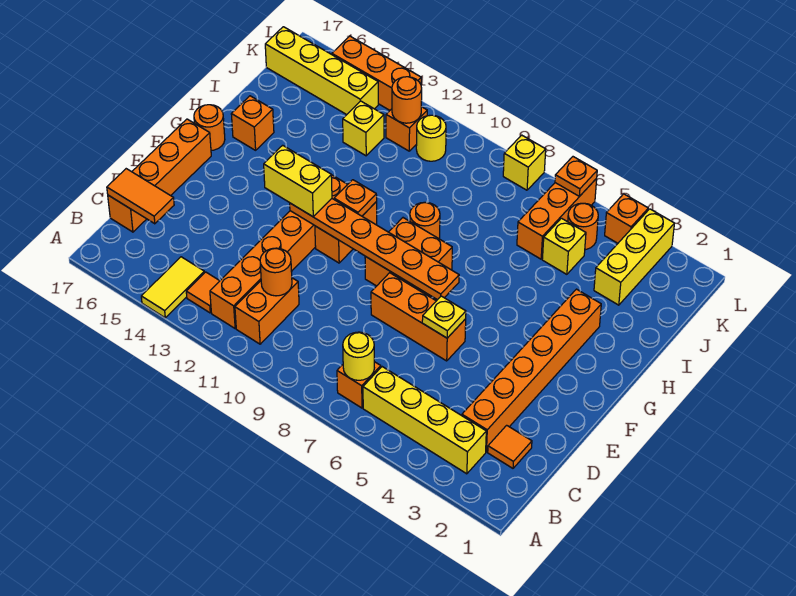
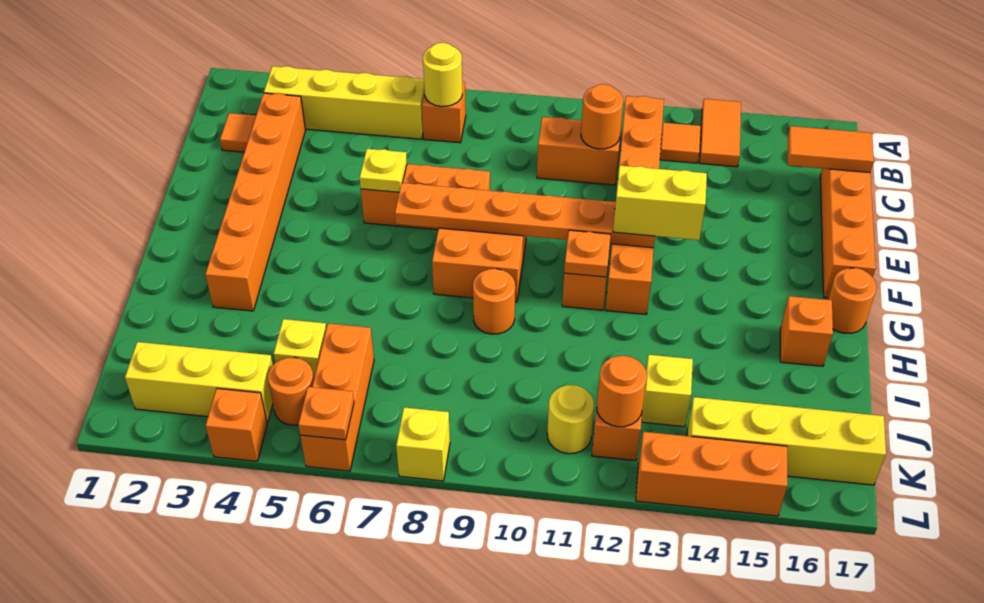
yellow tile A14:B14 level 1 -> orange tile A14:B14 level 1
orange brick B11:C11 level 1 -> orange brick C10:C11 level 1
yellow brick J3:L3 level 1 -> yellow brick K2:K4 level 1

